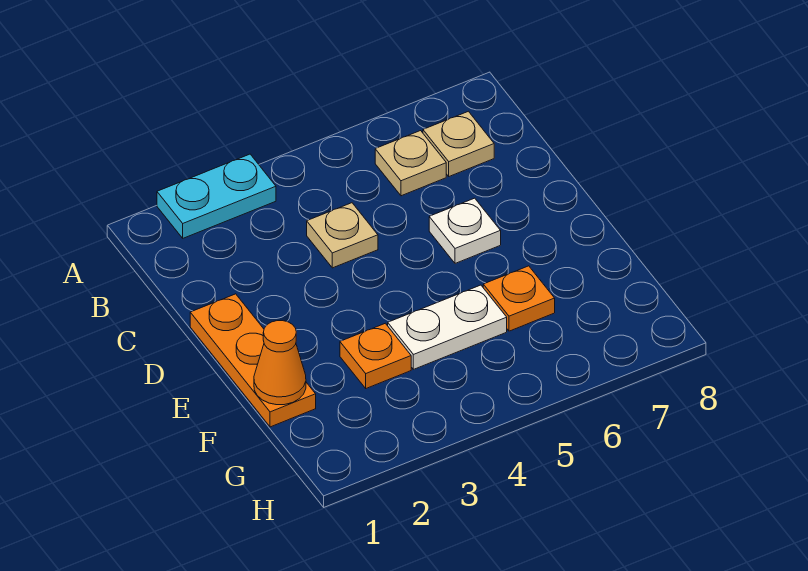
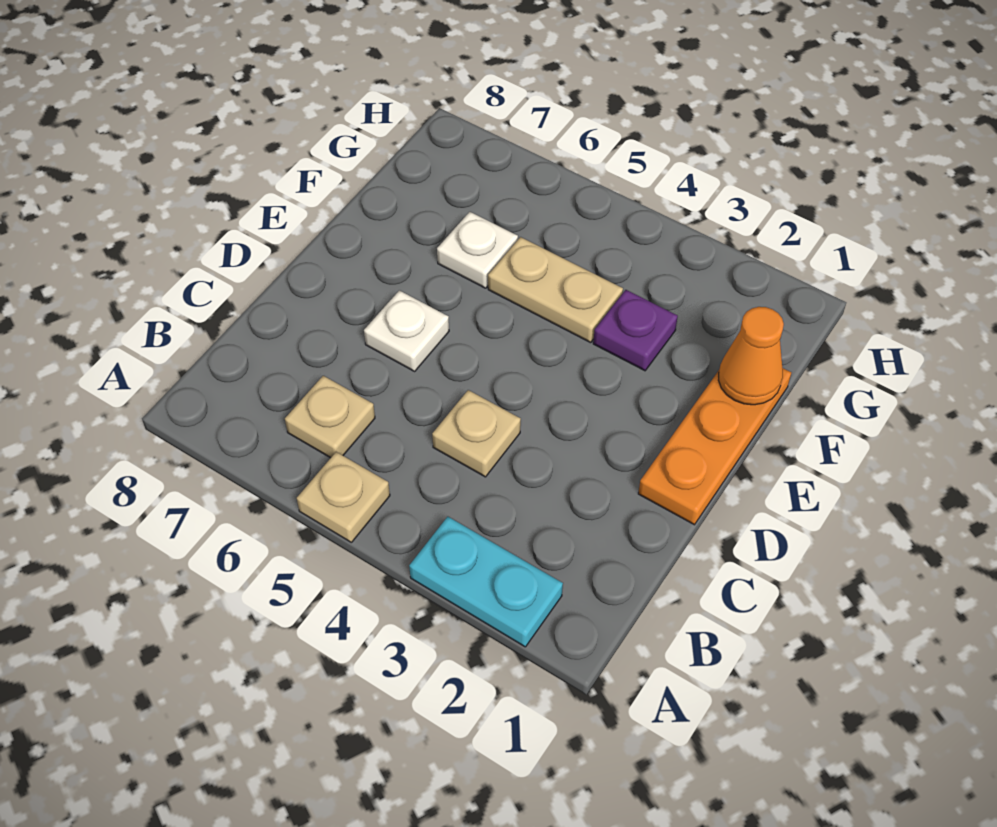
tan plate B7 level 1 -> tan plate A5 level 1
orange plate F3 level 1 -> purple plate F3 level 1
white plate F4:F5 level 1 -> tan plate F4:F5 level 1
orange plate F6 level 1 -> white plate F6 level 1

